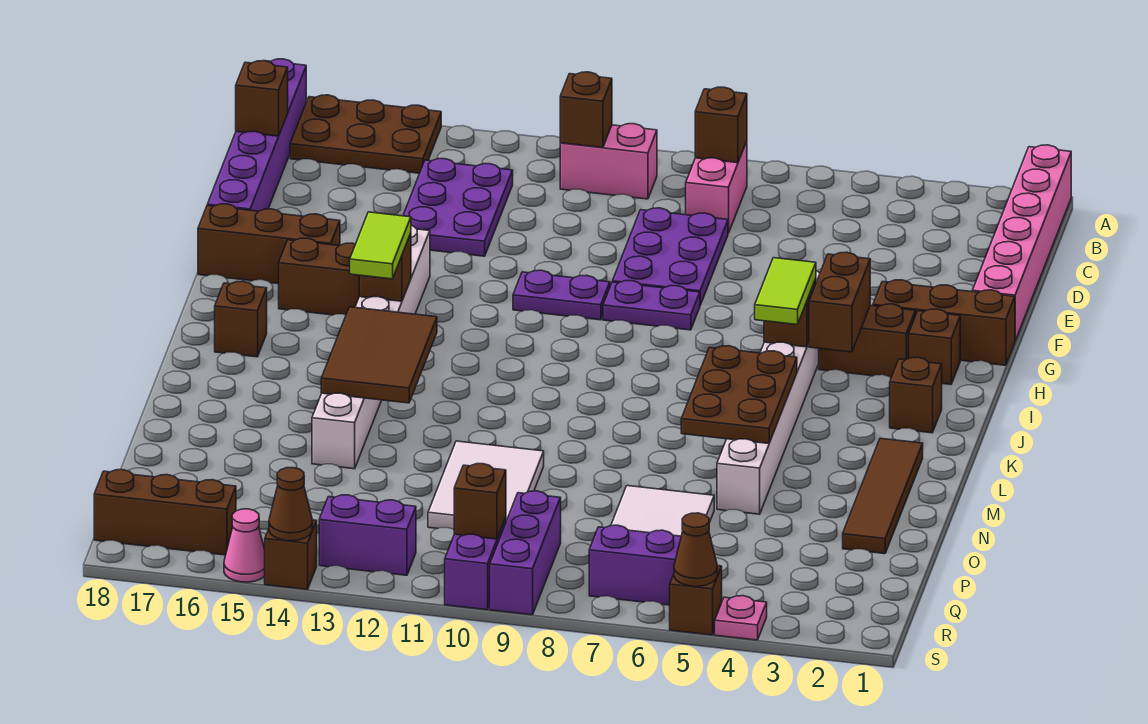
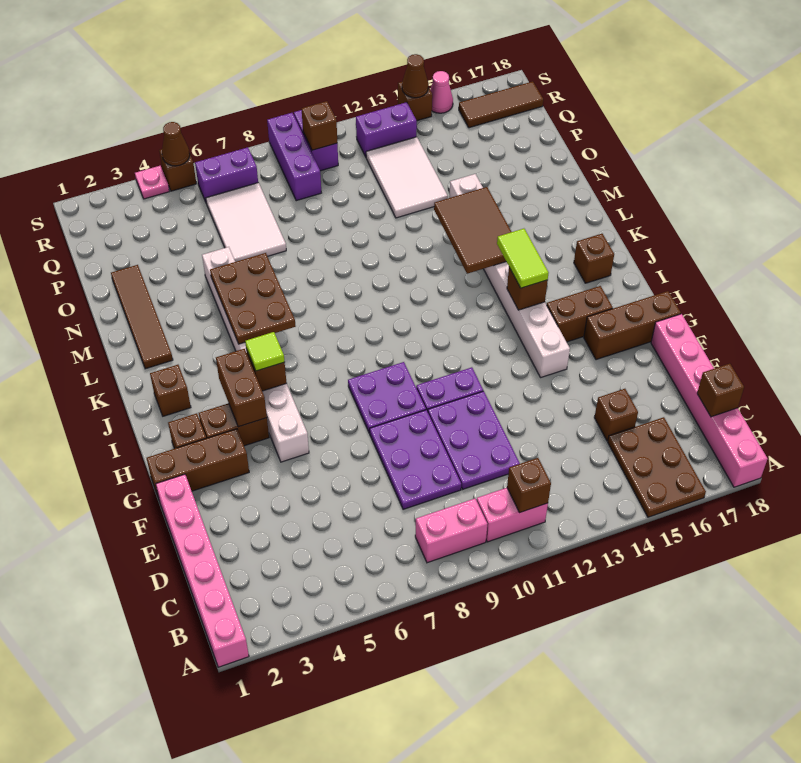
brown plate A15:B17 level 1 -> brown plate A15:C16 level 1
purple brick A18:F18 level 1 -> pink brick A18:F18 level 1
pink brick B8:C8 level 1 -> pink brick B8:B9 level 1
brown brick B8 level 2 -> brown brick D15 level 1
purple plate C13:E14 level 1 -> purple plate D10:F11 level 1
purple plate G8:G9 level 1 -> purple plate G8:H9 level 1
lime tile I5:J5 level 3 -> lime tile I5 level 3
white tile N10:P11 level 1 -> white tile O12:Q13 level 1
brown brick R16:R18 level 1 -> brown tile R16:R18 level 1

